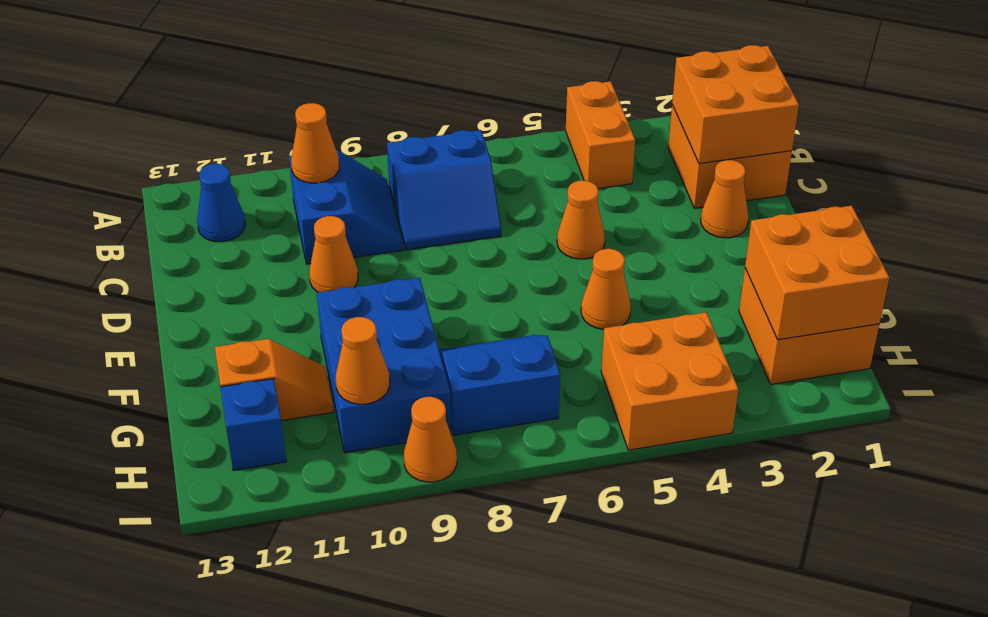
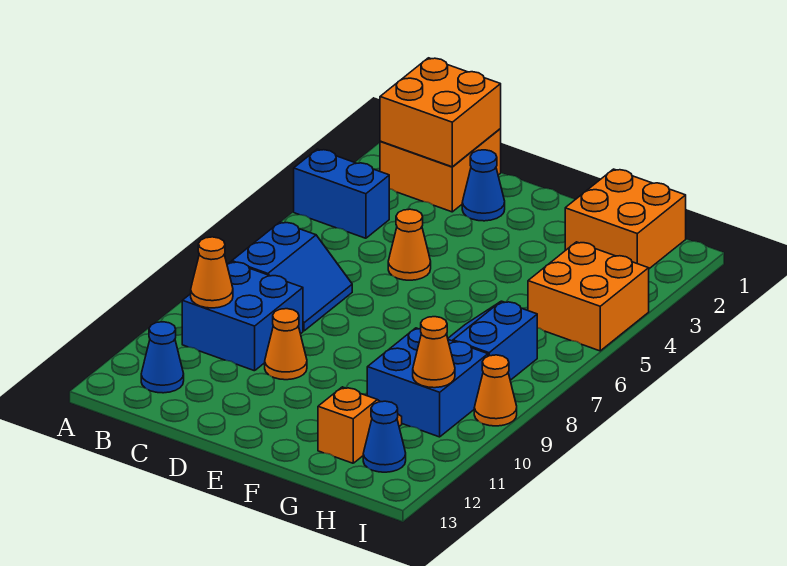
orange brick A4:B4 level 1 -> blue brick A4:B4 level 1
blue slope B9:C10 level 1 top 10 -> blue brick B9:C10 level 1
orange cone D2 level 1 -> blue cone D2 level 1
orange cone F5 level 1 -> none
blue brick F9:H10 level 1 -> blue brick G9:H10 level 1
orange brick G1:H2 level 2 -> none
blue brick H12 level 1 -> blue cone H12 level 1

